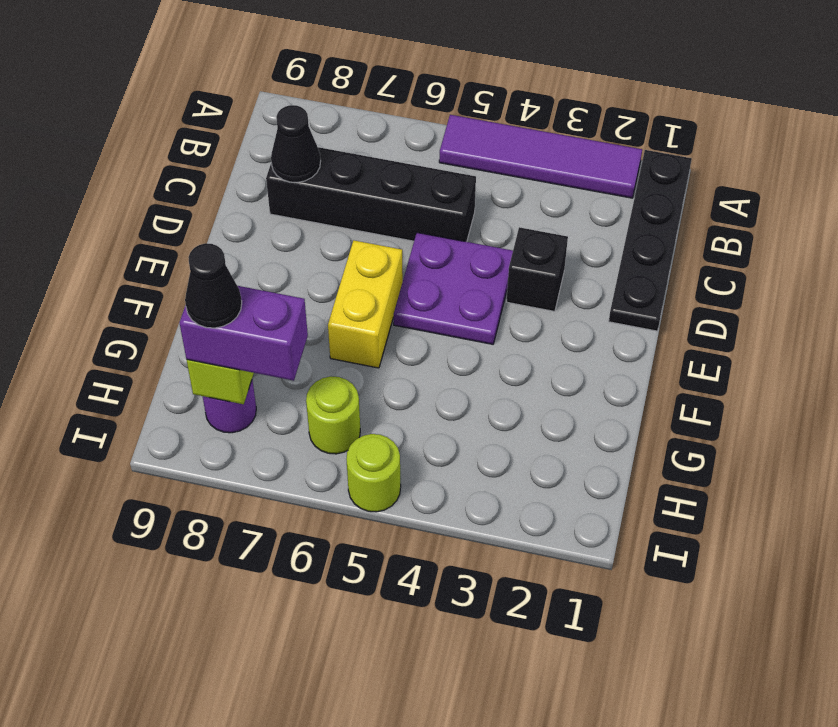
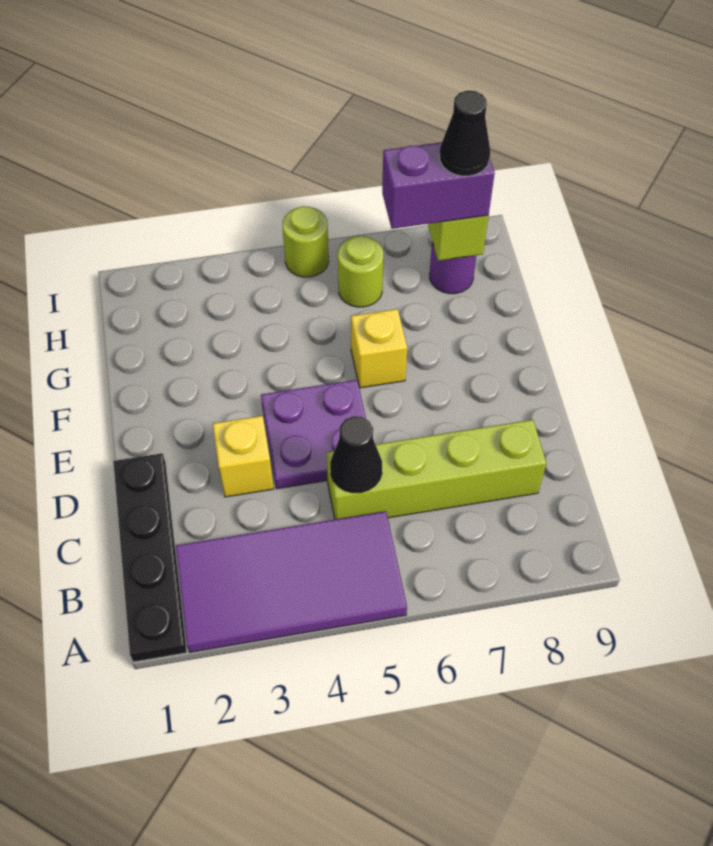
purple tile A2:A5 level 1 -> purple tile A2:B5 level 1
black brick C5:C8 level 1 -> lime brick C5:C8 level 1
black cone C8 level 2 -> black cone C5 level 2
black brick D3 level 1 -> yellow brick D3 level 1
yellow brick E6:F6 level 1 -> yellow brick F6 level 1

